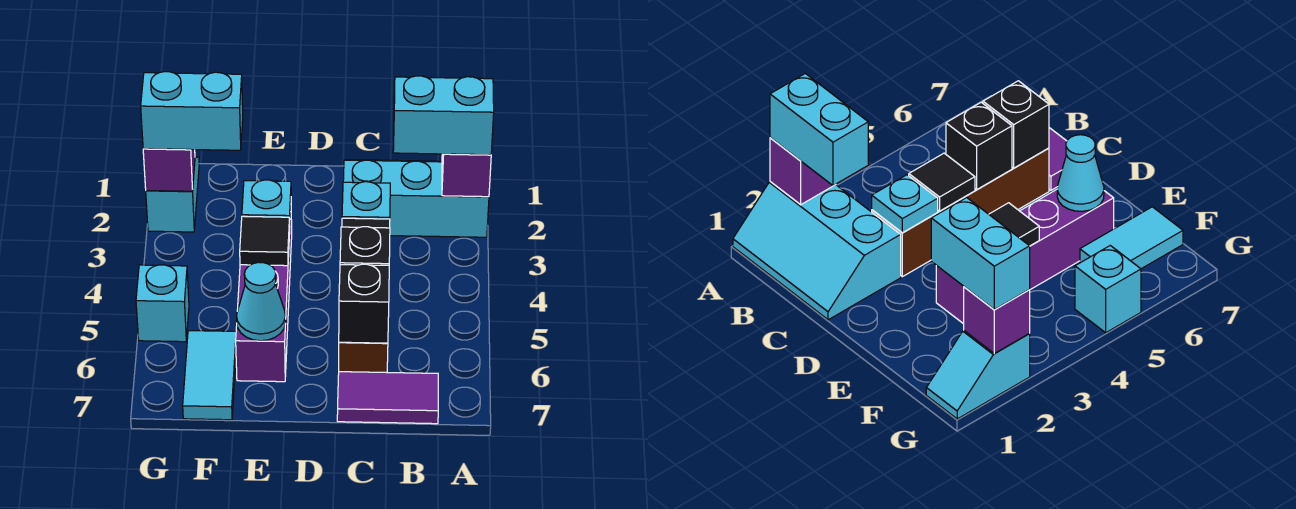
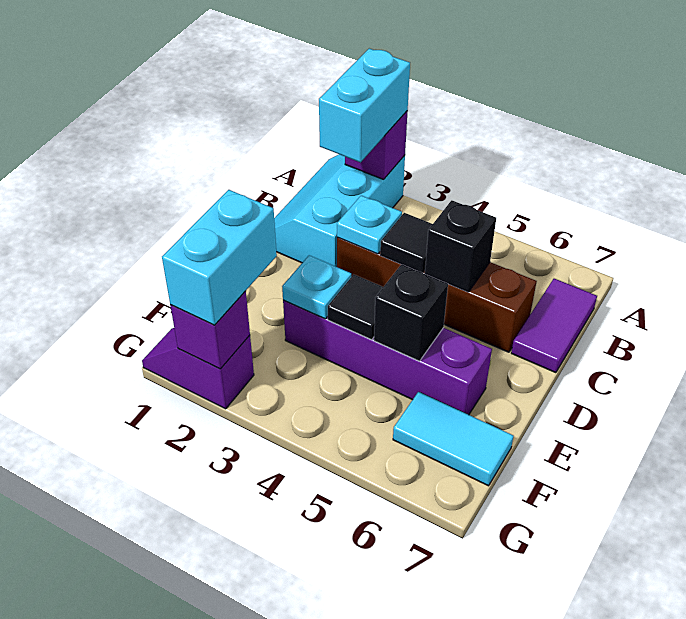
black brick C6 level 2 -> black brick E5 level 2
cyan cone E6 level 2 -> none
cyan slope G1:G2 level 1 top 2 -> purple slope G1:G2 level 1 top 2
cyan brick G5 level 1 -> none

